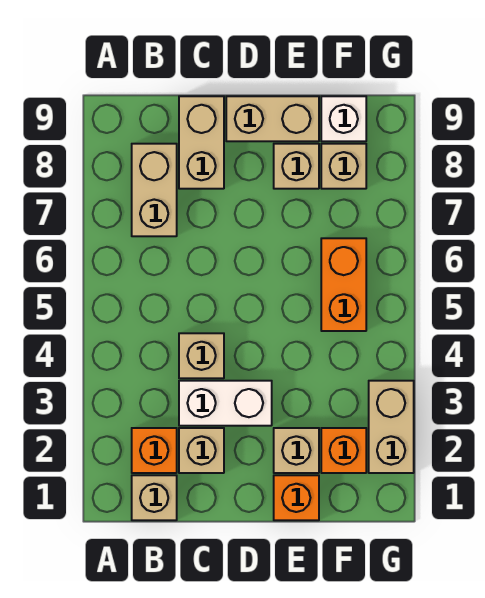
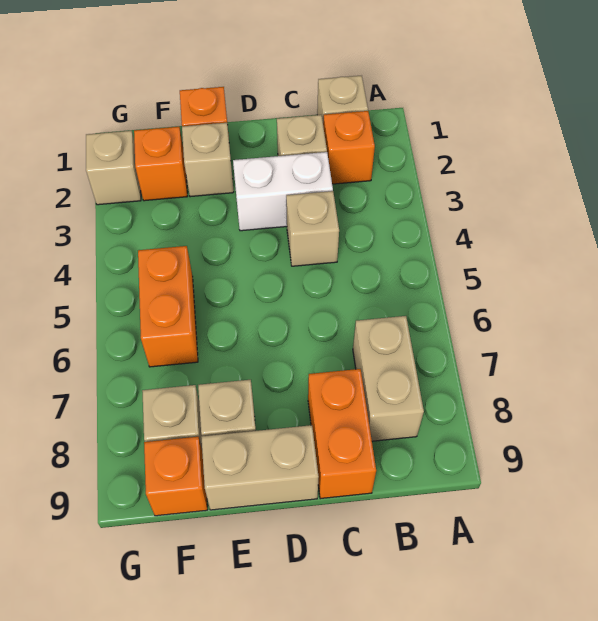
tan brick C8:C9 level 1 -> orange brick C8:C9 level 1
white brick F9 level 1 -> orange brick F9 level 1
tan brick G2:G3 level 1 -> tan brick G2 level 1

